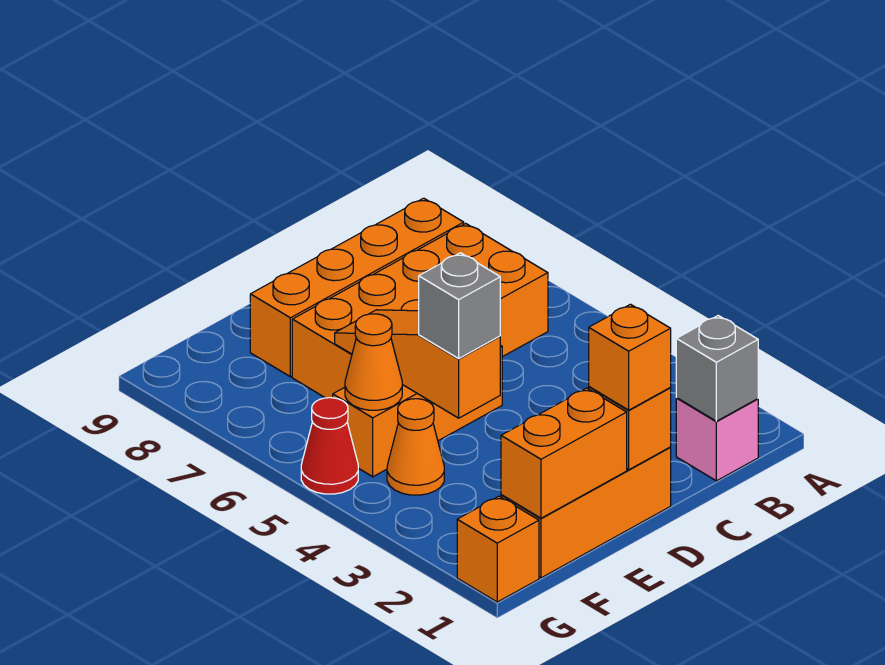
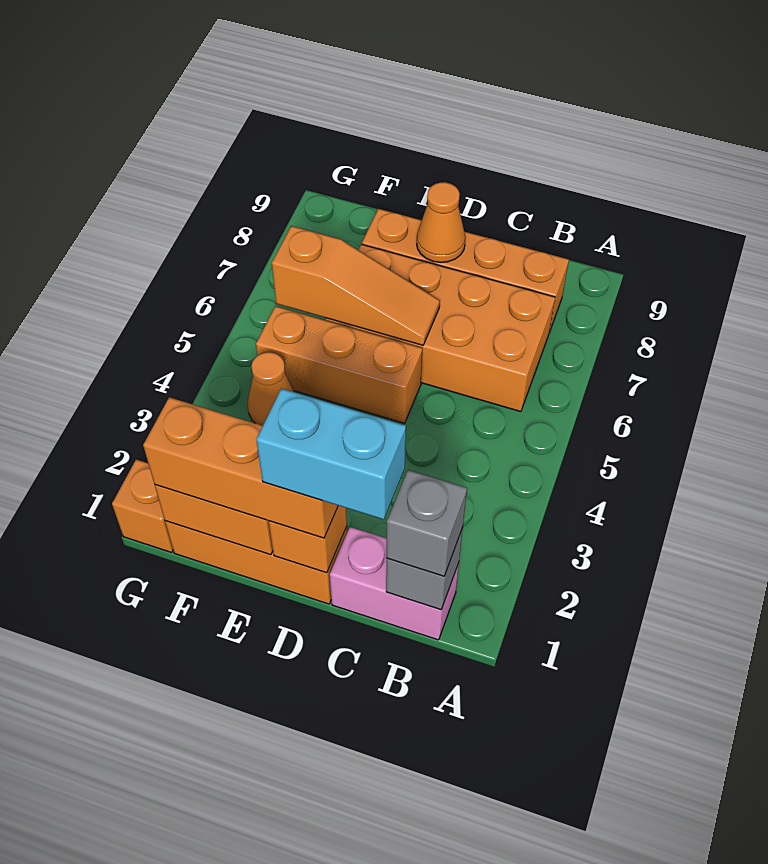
pink brick B1 level 1 -> pink brick B1:C1 level 1
none -> cyan brick C1:D1 level 4
orange brick D1 level 3 -> orange brick D1:F1 level 3
orange slope E4:E6 level 2 top 4 -> orange slope D6:F6 level 2 top F
grey brick E4 level 3 -> grey brick B1 level 3
orange cone F5 level 2 -> orange cone D8 level 2
red cone G5 level 1 -> none

